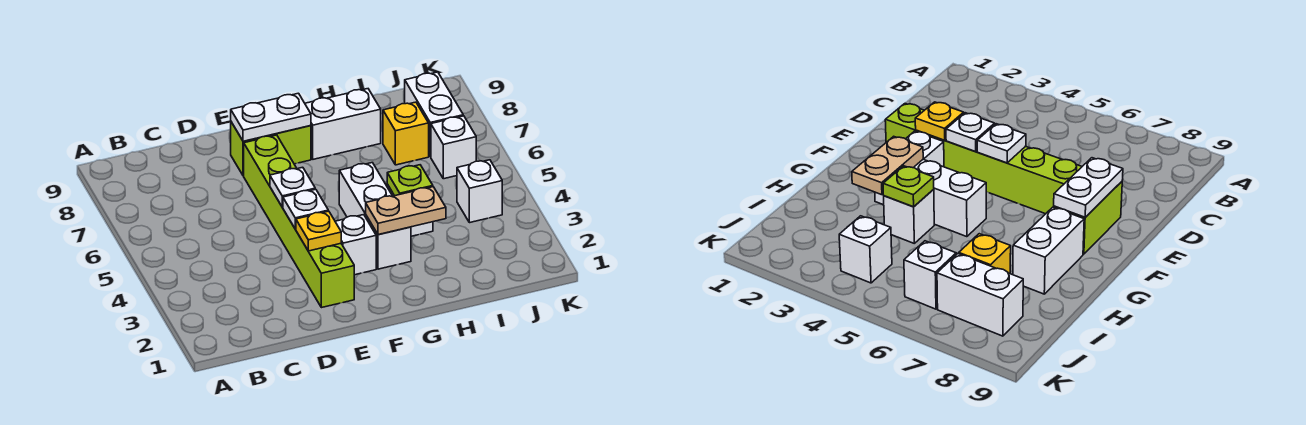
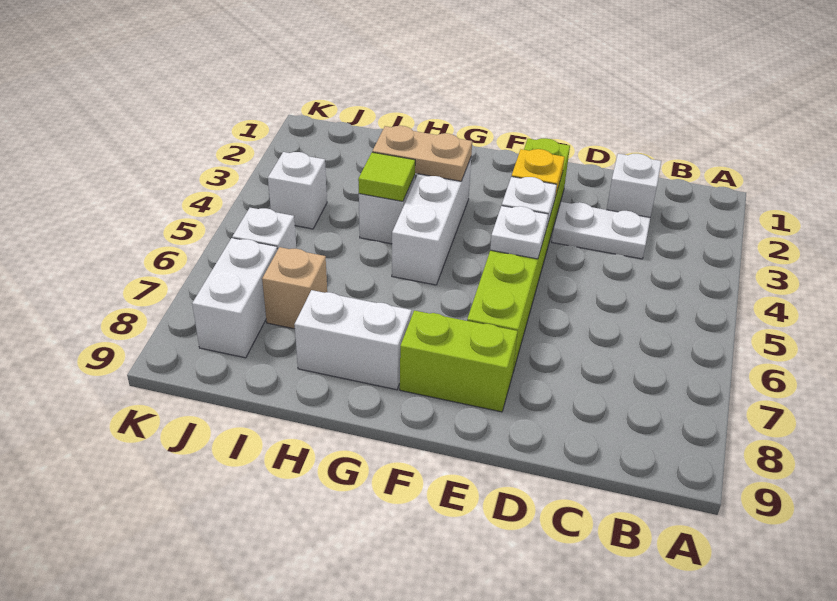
white plate E8:F8 level 2 -> white plate C3:D3 level 1
white brick F3 level 1 -> white brick C2 level 1
lime plate H4 level 2 -> lime tile H4 level 2
yellow brick I7 level 1 -> tan brick I7 level 1

